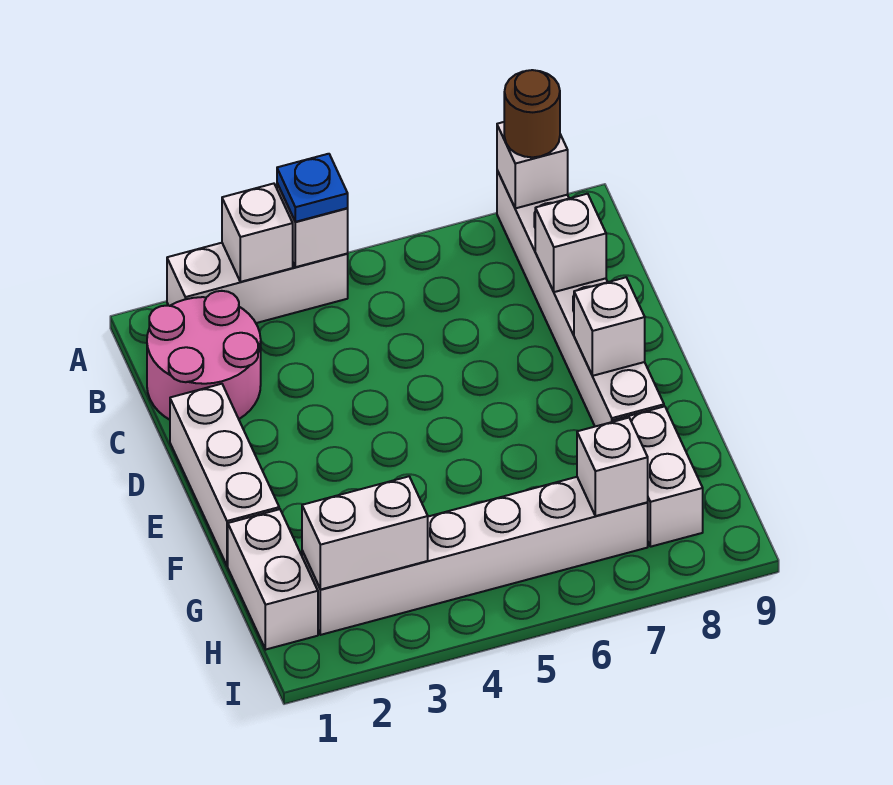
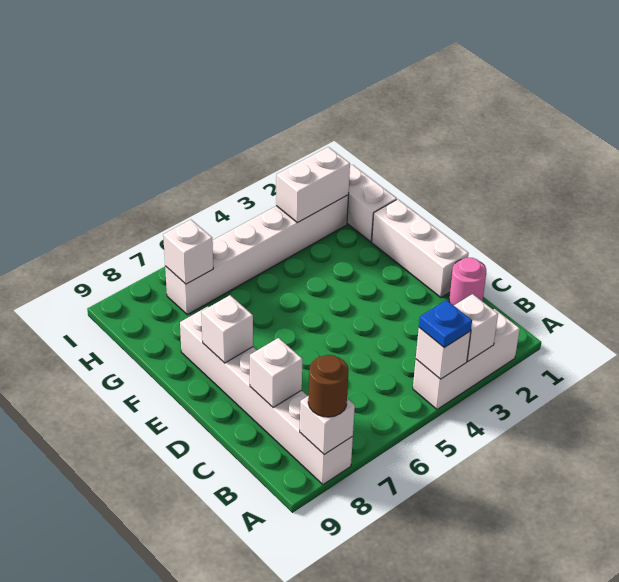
pink round brick B1:C2 level 1 -> pink round brick C1 level 1
white brick G8:H8 level 1 -> none

